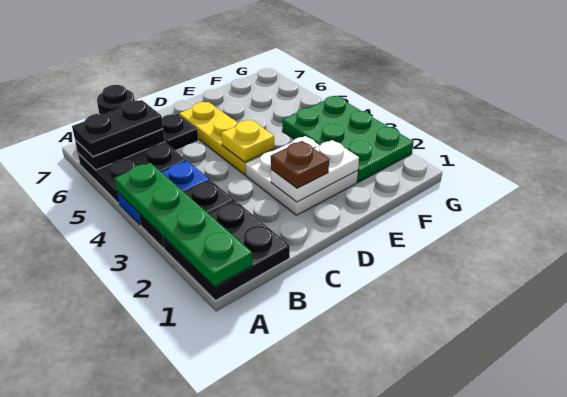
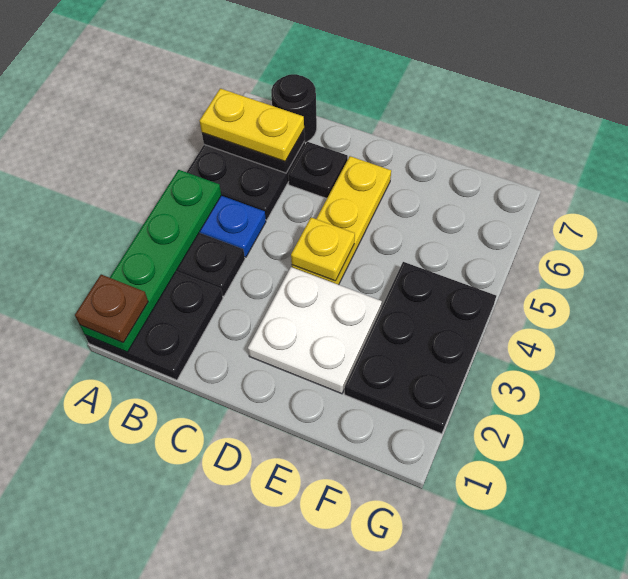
black plate A6:B6 level 3 -> yellow plate A6:B6 level 3
white plate D2:E2 level 2 -> none
brown plate D2 level 3 -> brown plate A1 level 3
green plate F2:G4 level 1 -> black plate F2:G4 level 1

